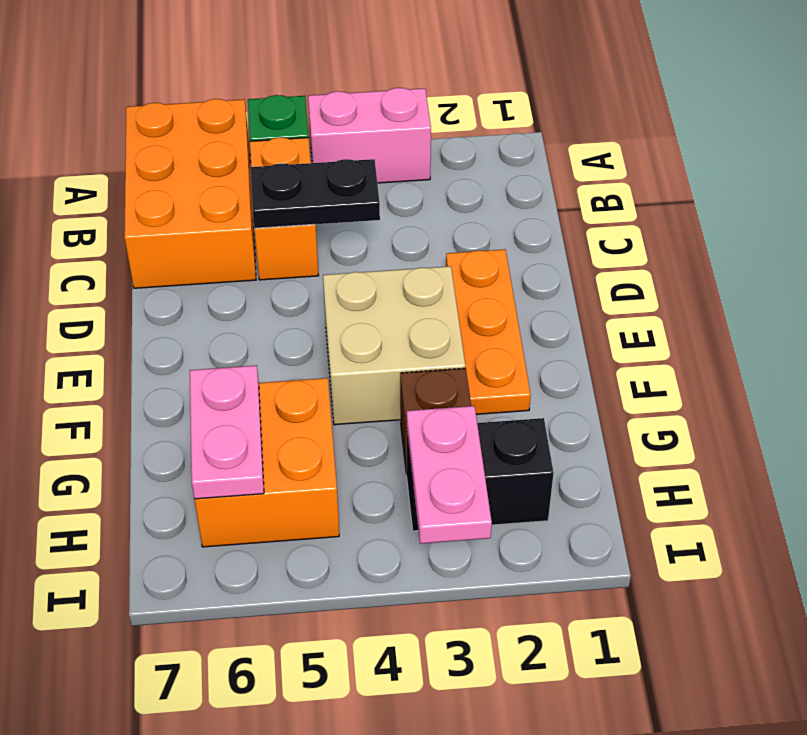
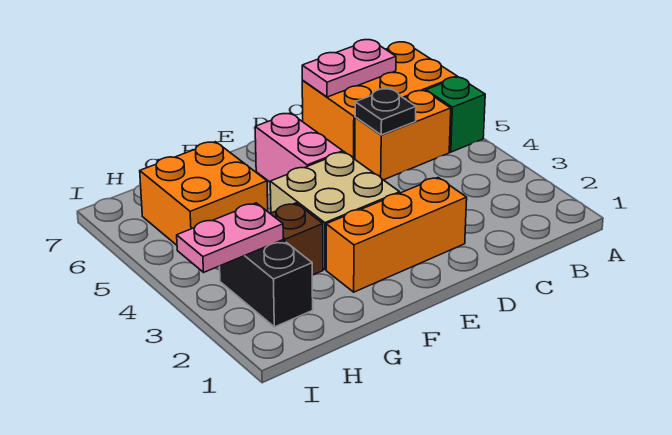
pink brick A3:A4 level 1 -> pink brick E5:E6 level 1
black plate C4:C5 level 2 -> black plate C5 level 2
orange plate D2:F2 level 1 -> orange brick D2:F2 level 1
pink plate G6:H6 level 2 -> pink plate B7:C7 level 2

